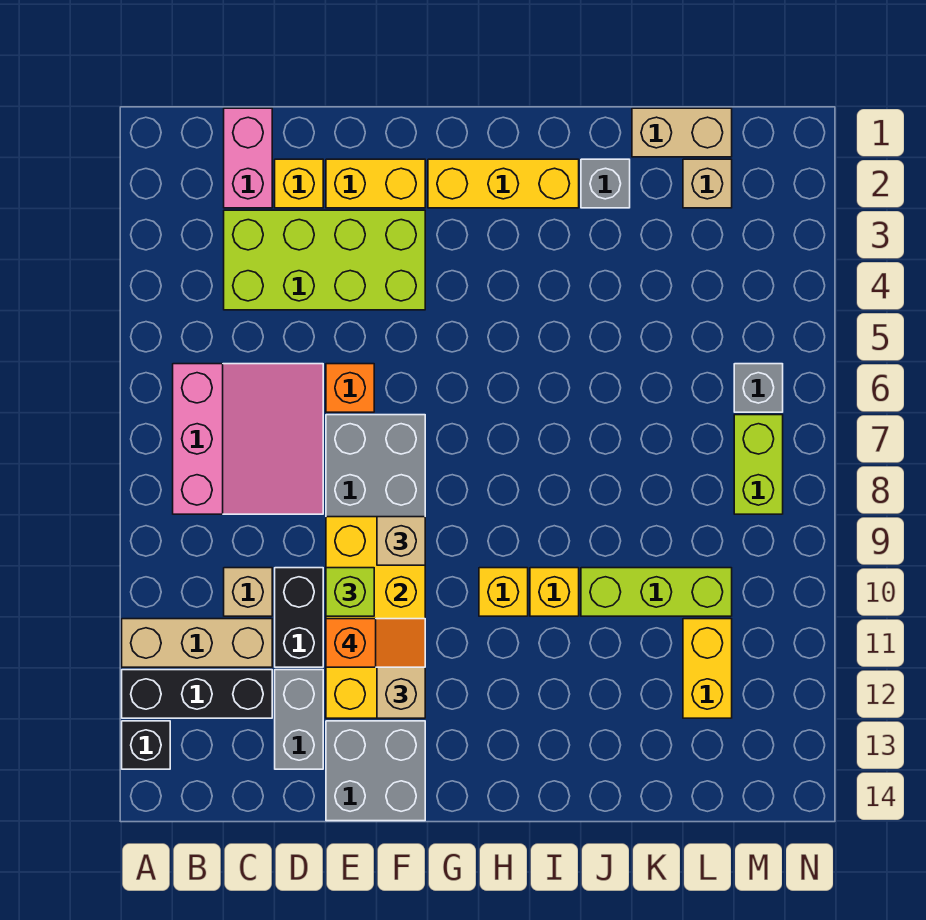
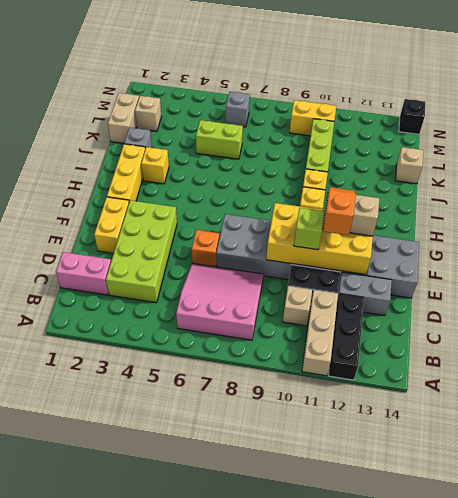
black brick A13 level 1 -> black brick N14 level 1
yellow brick D2 level 1 -> yellow brick I3 level 1
tan brick F9 level 3 -> tan brick K14 level 1
yellow brick L11:L12 level 1 -> yellow brick M9:M10 level 1
lime brick M7:M8 level 1 -> lime brick K5:K6 level 1

